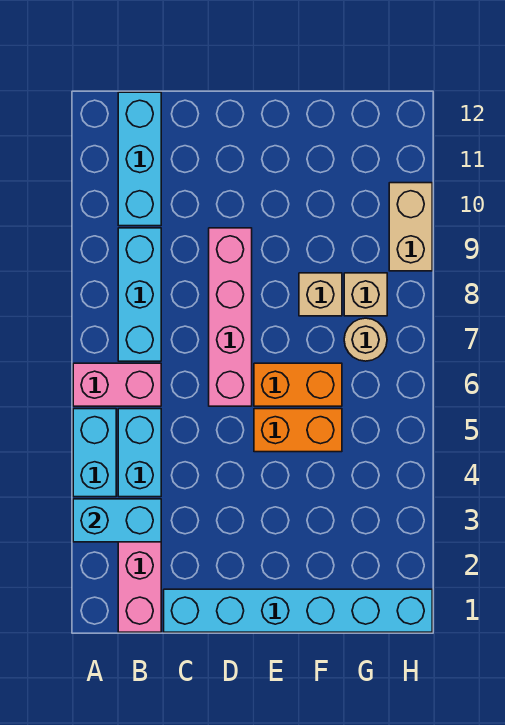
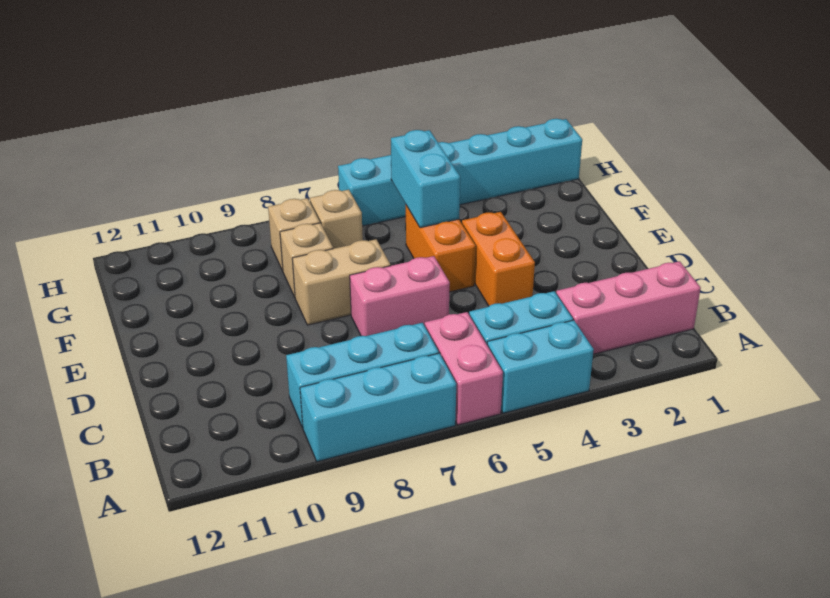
cyan brick A3:B3 level 2 -> cyan brick F5:G5 level 2
cyan brick B10:B12 level 1 -> cyan brick A7:A9 level 1
cyan brick C1:H1 level 1 -> cyan brick H1:H6 level 1
pink brick D6:D9 level 1 -> pink brick D6:D7 level 1
orange brick E6:F6 level 1 -> orange brick D4:E4 level 1
tan round brick G7 level 1 -> tan brick G7 level 1
tan brick H9:H10 level 1 -> tan brick E7:E8 level 1

